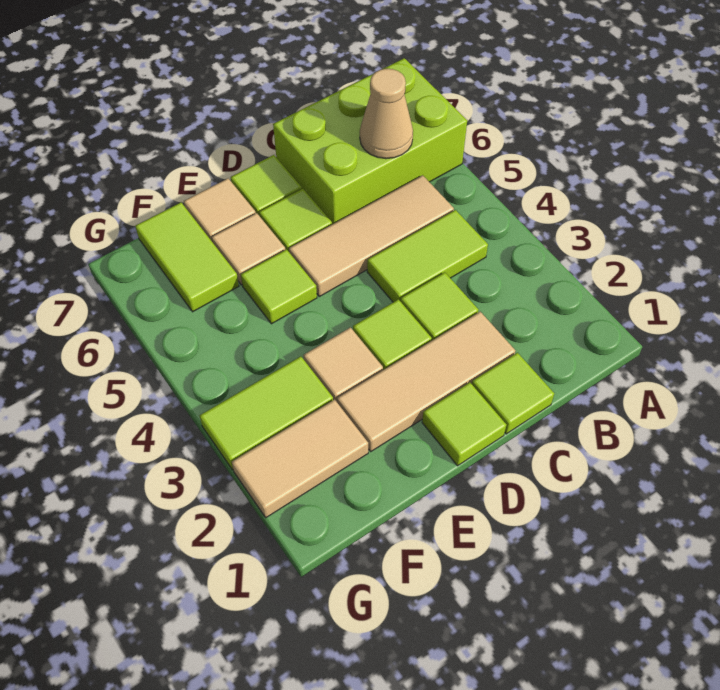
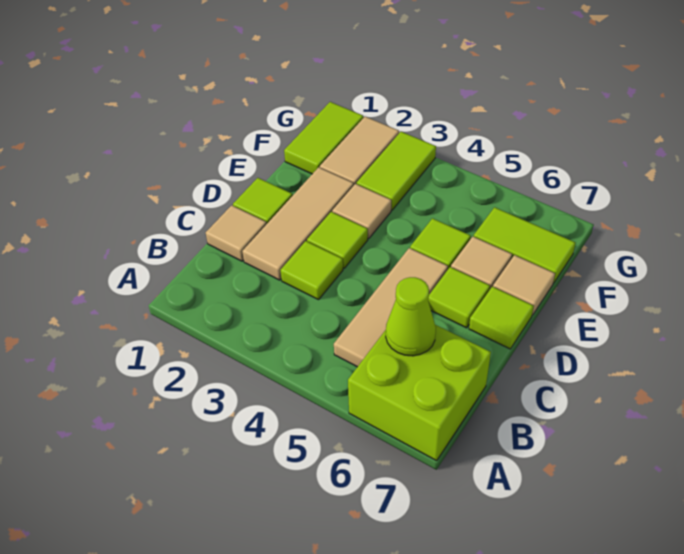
lime brick A6:C7 level 1 -> lime brick A6:B7 level 1
lime tile B4:C4 level 1 -> lime tile F1:G1 level 1
tan cone B6 level 2 -> lime cone B6 level 2
lime tile C1 level 1 -> tan tile C1 level 1

